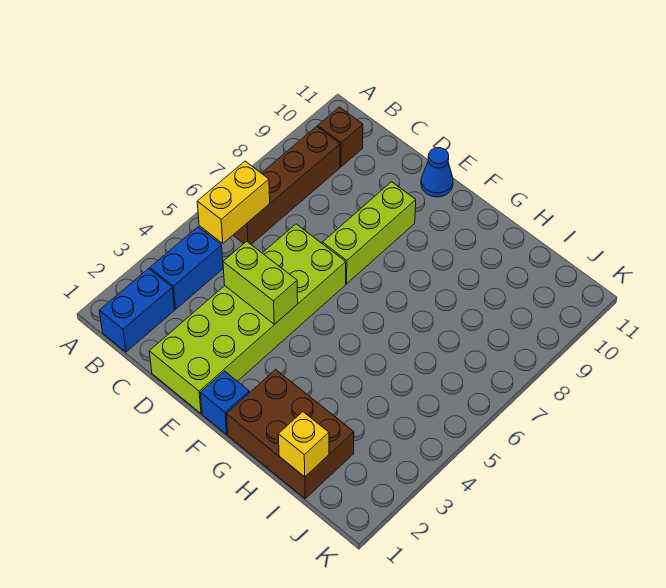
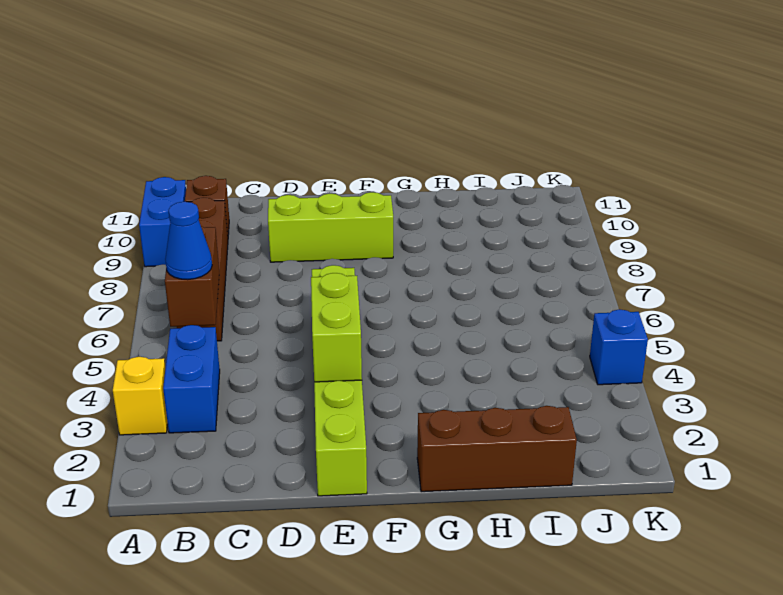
blue brick B1:B2 level 1 -> blue brick A9:A10 level 1
yellow brick B5:B6 level 2 -> brown brick B5:B6 level 2
lime brick D1:E6 level 1 -> lime brick E1:E6 level 1
lime brick D4:E4 level 2 -> lime brick E3:E4 level 2
lime brick E7:E9 level 1 -> lime brick D9:F9 level 1
blue cone E11 level 1 -> blue cone B5 level 3
blue brick F1 level 1 -> blue brick K4 level 1
brown brick G1:I2 level 1 -> brown brick G1:I1 level 1
yellow brick I1 level 2 -> yellow brick A3 level 1

